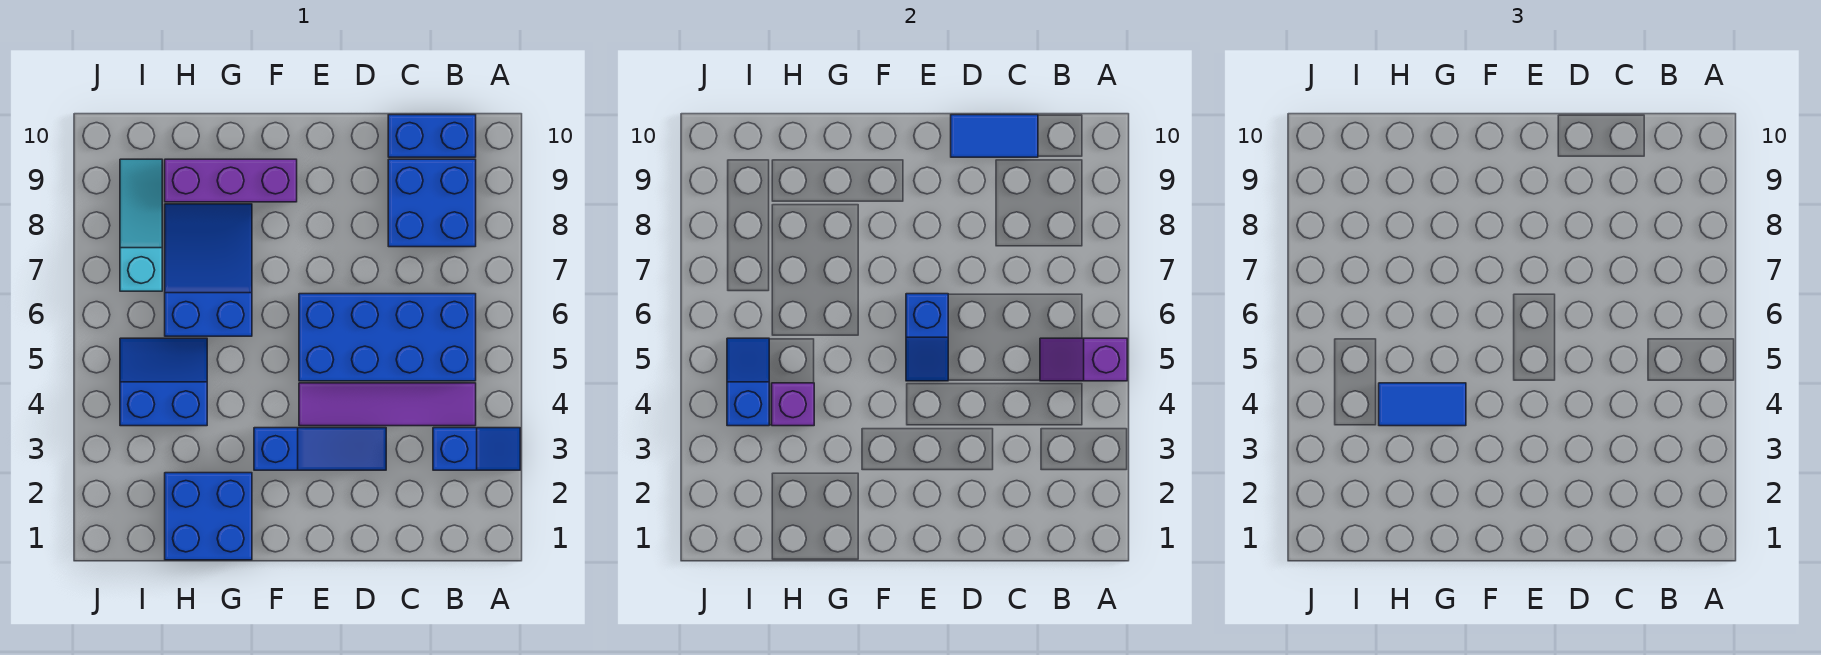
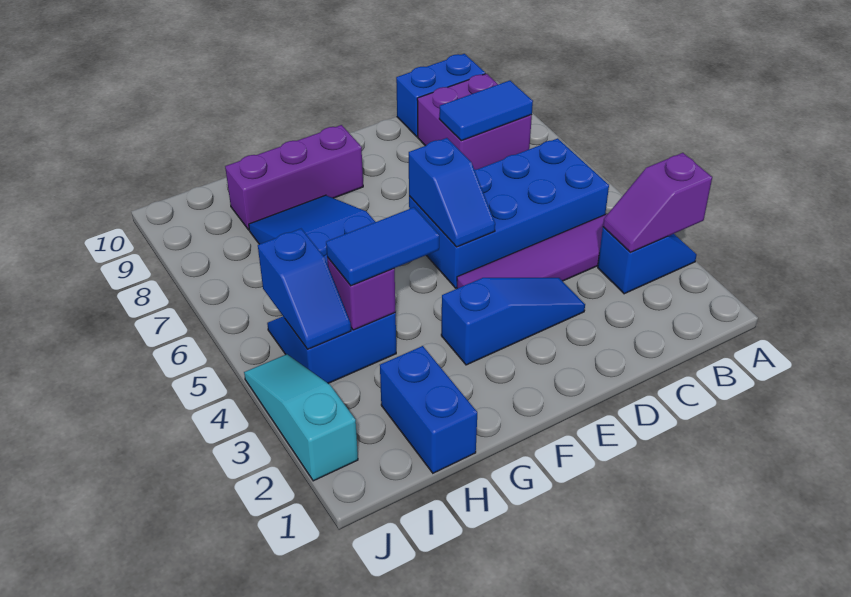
purple slope A5:B5 level 2 top A -> purple slope A3:B3 level 2 top A
blue brick B8:C9 level 1 -> purple brick B8:C9 level 1
blue tile C10:D10 level 2 -> blue tile B8:C8 level 2
blue brick G1:H2 level 1 -> blue brick H1:H2 level 1
blue slope I4:I5 level 2 top 4 -> blue slope I4:I5 level 2 top 5
cyan slope I7:I9 level 1 top 7 -> cyan slope J2:J4 level 1 top 2

